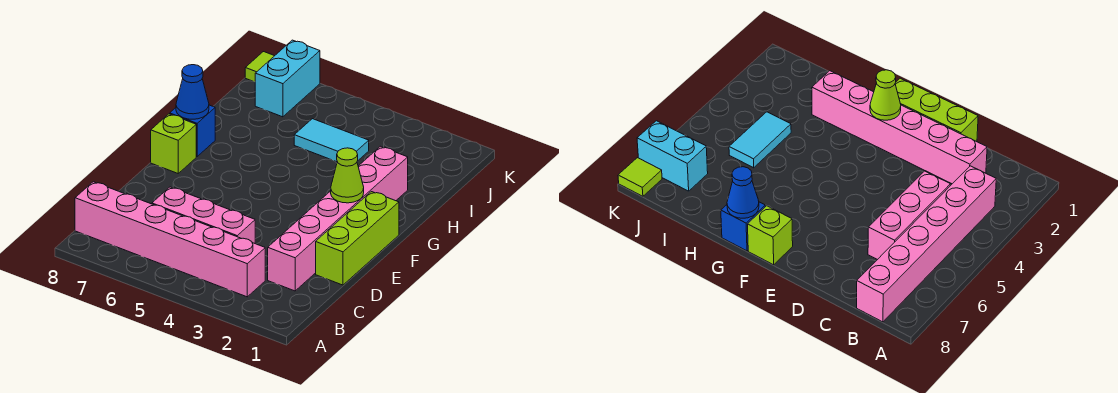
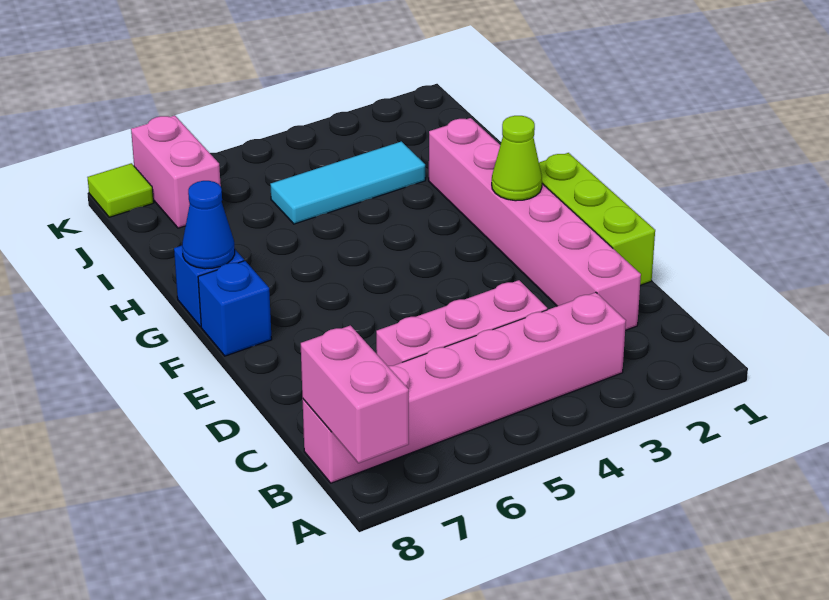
none -> pink brick A8:B8 level 2
lime brick F8 level 1 -> blue brick F8 level 1
cyan tile I4:I5 level 1 -> cyan tile I3:I5 level 1
cyan brick J7:K7 level 1 -> pink brick J7:K7 level 1

